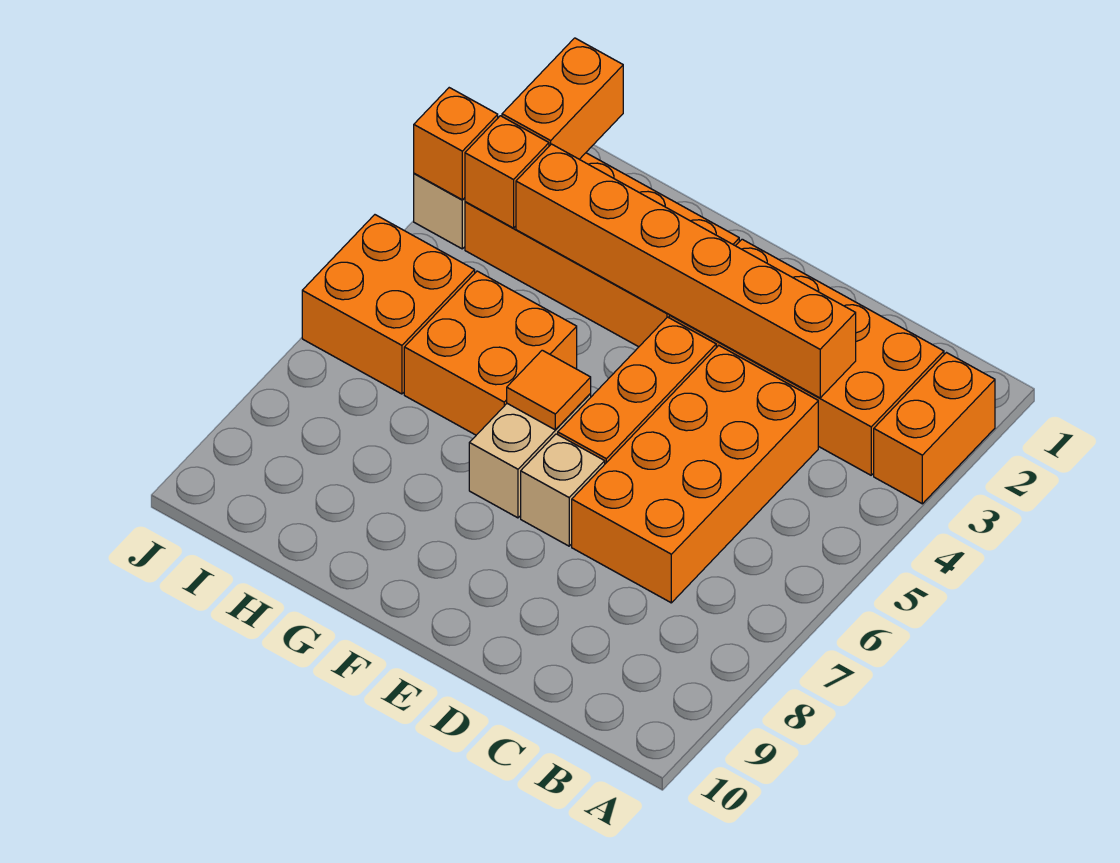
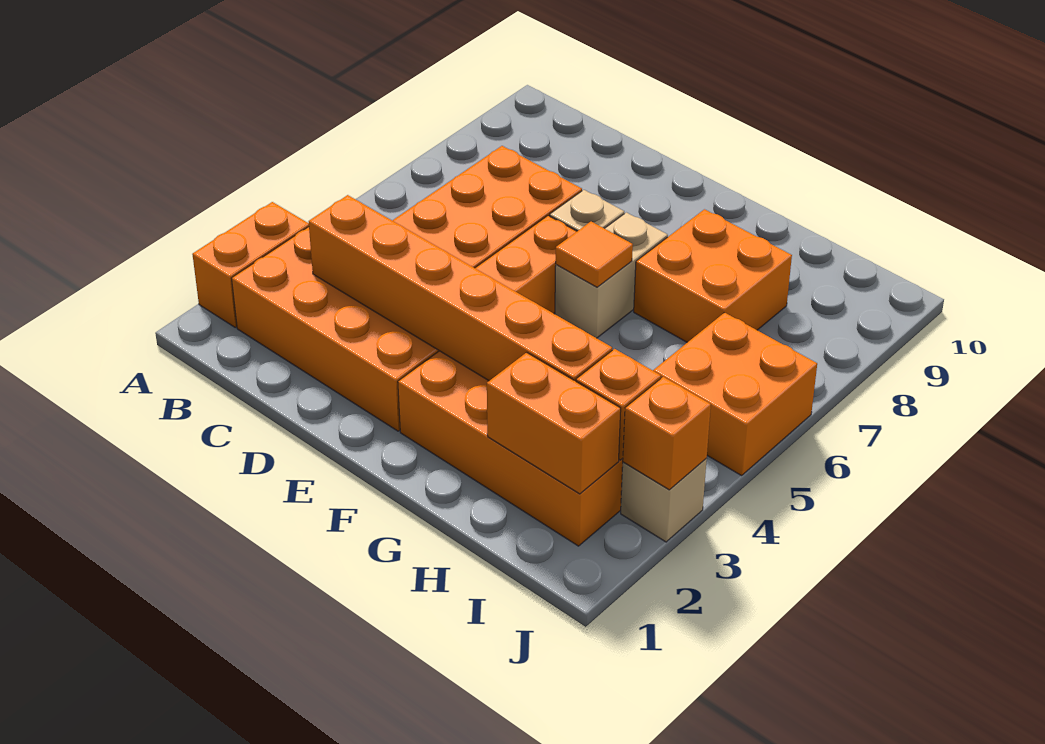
orange brick G5:H6 level 1 -> orange brick G7:H8 level 1
orange brick I1:I2 level 2 -> orange brick H2:I2 level 2

